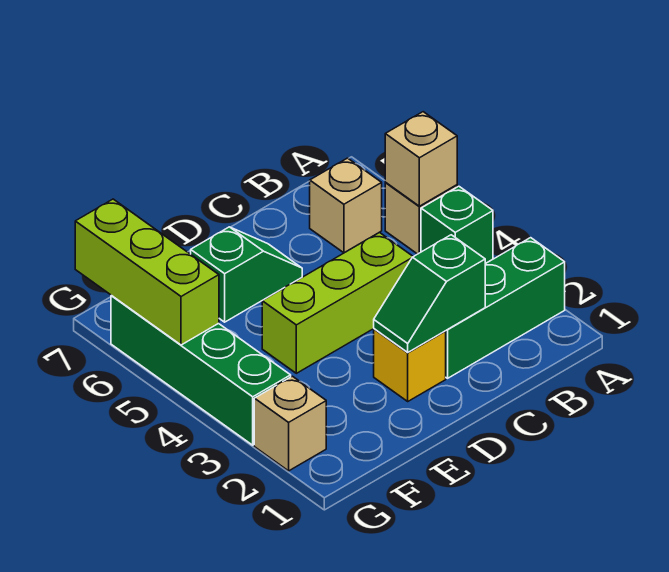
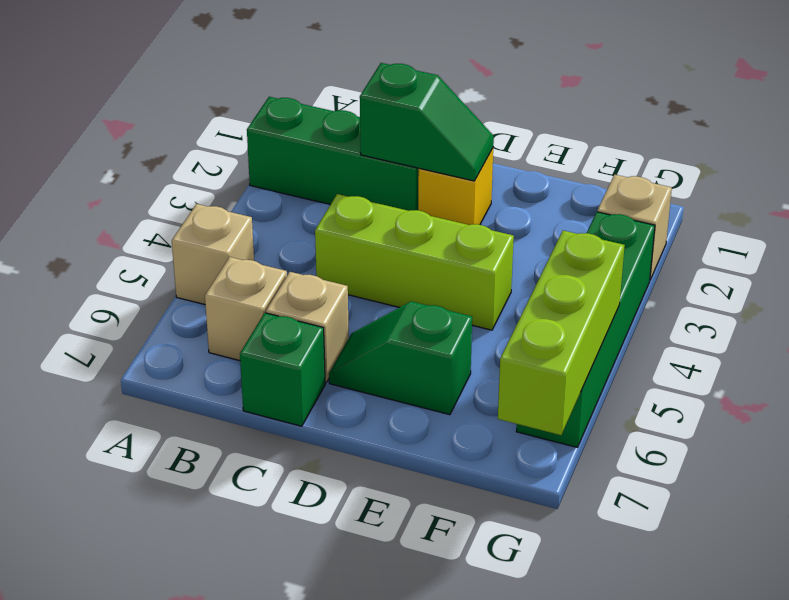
green brick A4 level 1 -> green brick C7 level 1
tan brick A5 level 2 -> tan brick C6 level 1

